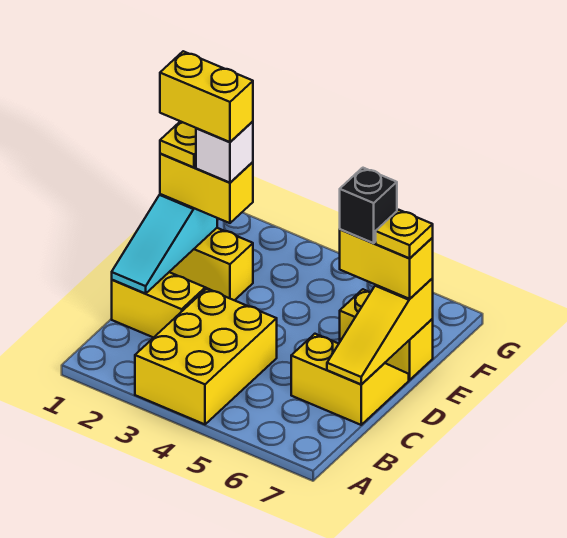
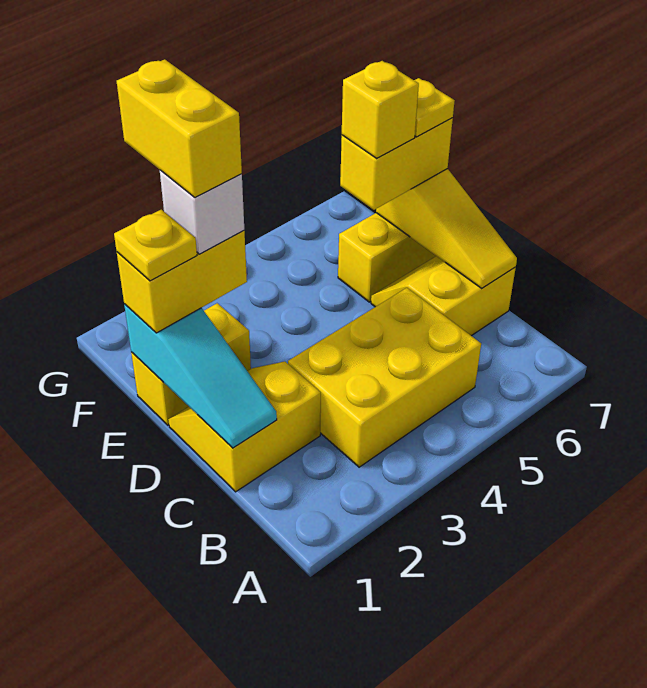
yellow brick A3:C4 level 1 -> yellow brick B3:C5 level 1
yellow brick E1:E2 level 5 -> yellow brick E2:F2 level 5
black brick E6 level 4 -> yellow brick E6 level 4

